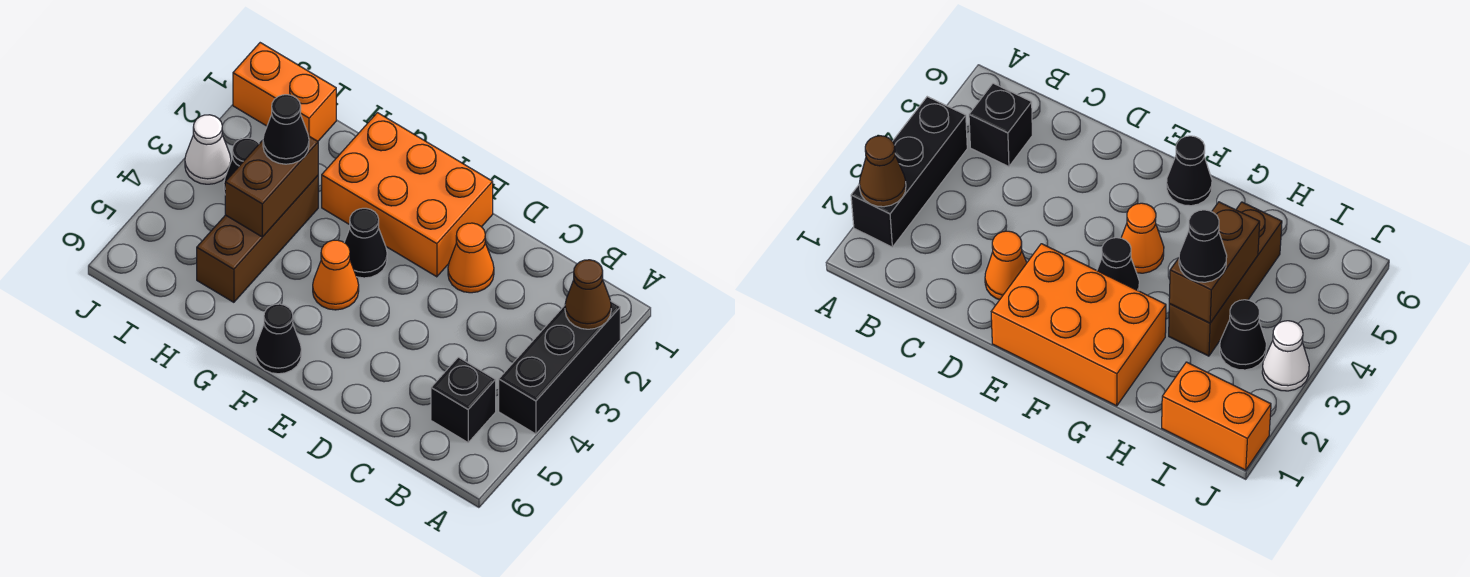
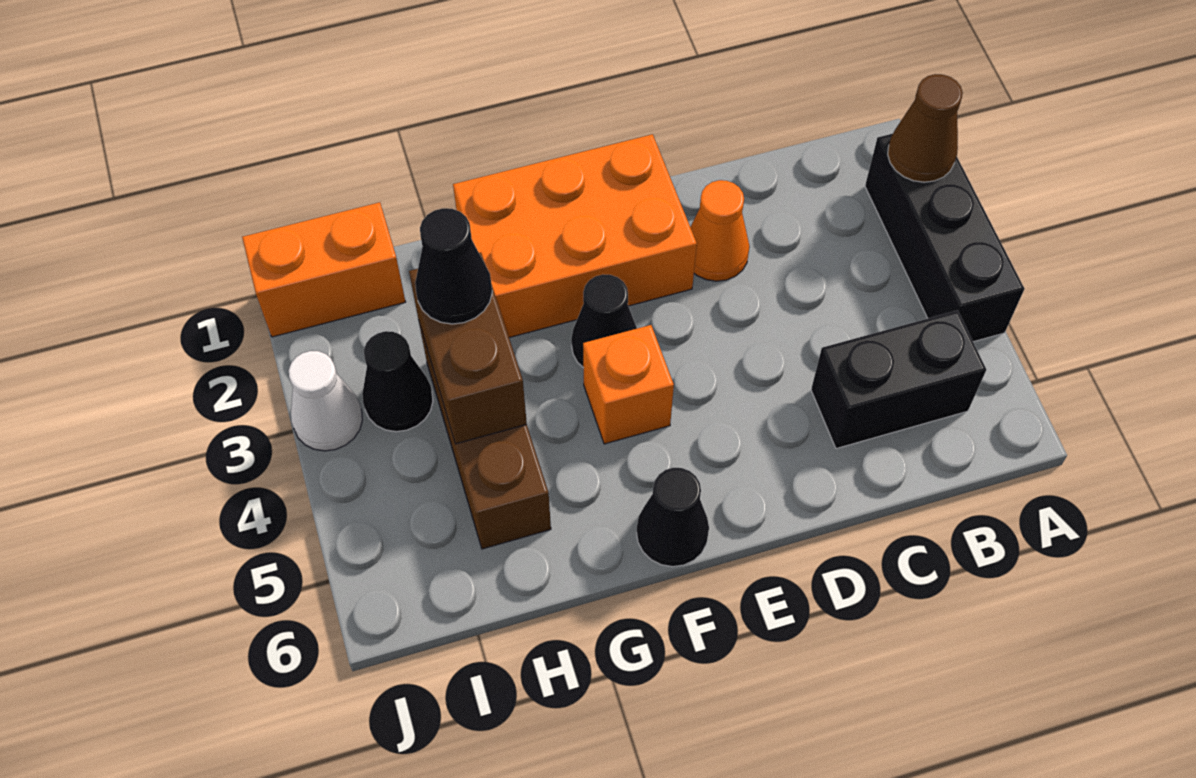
black brick B5 level 1 -> black brick B5:C5 level 1
orange cone F4 level 1 -> orange brick F4 level 1

